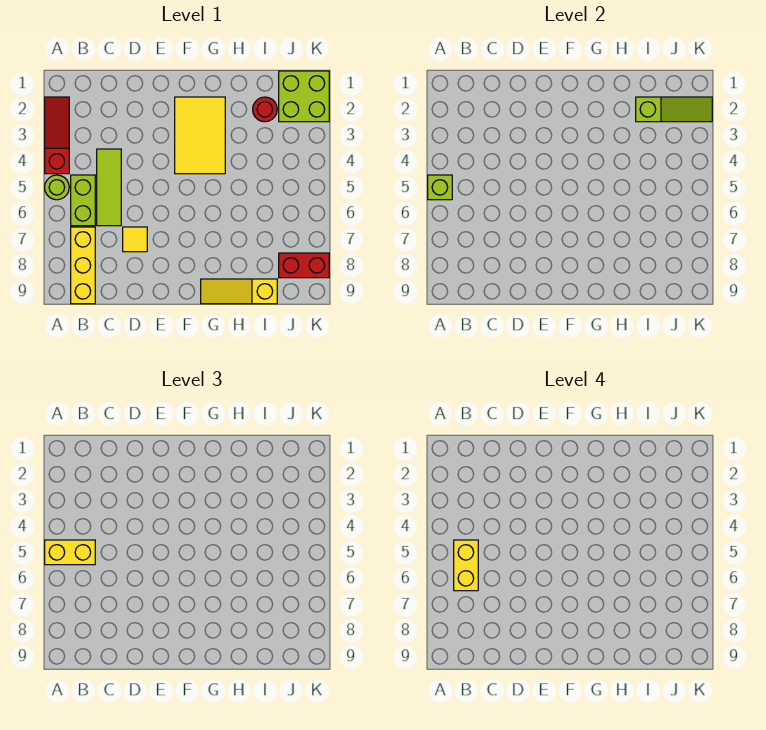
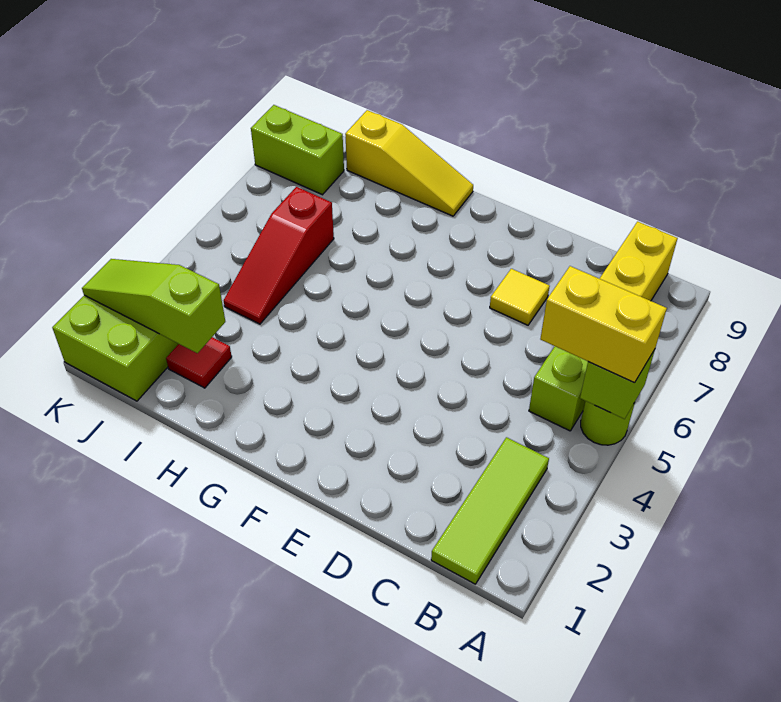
red slope A2:A4 level 1 top 4 -> red slope I4:I6 level 1 top 6
yellow brick B5:B6 level 4 -> none
lime tile C4:C6 level 1 -> lime tile B1:B3 level 1
yellow tile F2:G4 level 1 -> none
red round brick I2 level 1 -> red tile I2 level 1
red brick J8:K8 level 1 -> lime brick J8:K8 level 1

